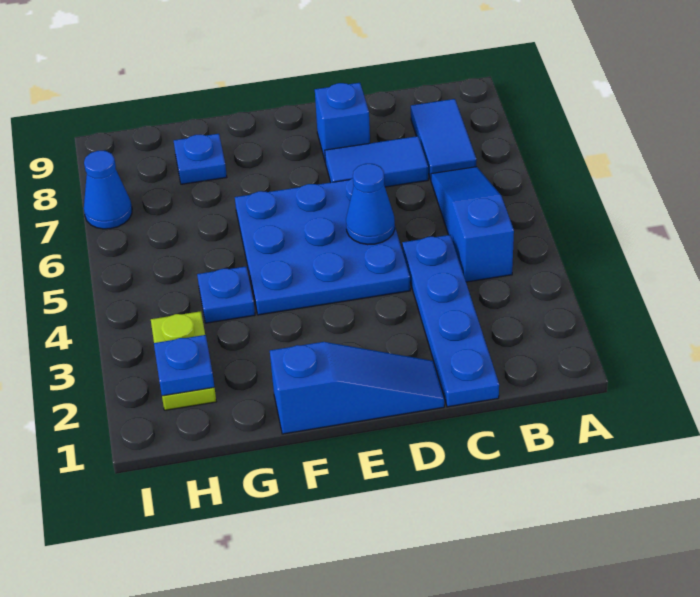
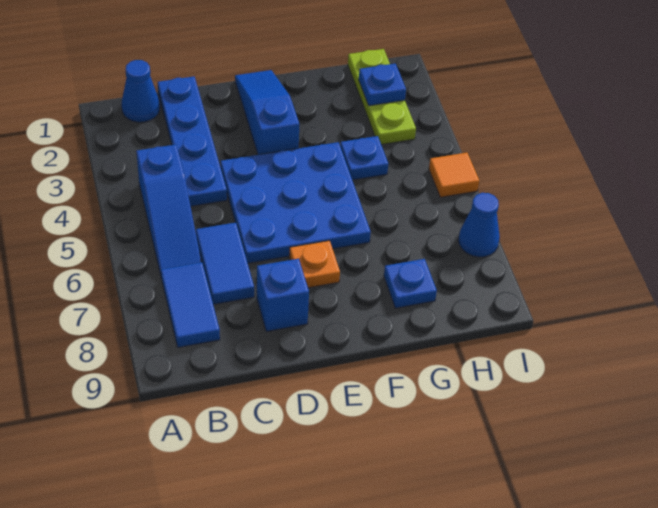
blue tile C7:D7 level 1 -> blue tile C6:C7 level 1
blue slope D1:F1 level 1 top F -> blue slope E1:E3 level 1 top 3
blue cone D5 level 2 -> blue cone B1 level 1
none -> orange plate E7 level 1
lime plate H2:H3 level 1 -> lime plate H1:H3 level 1
none -> orange tile I5 level 1

